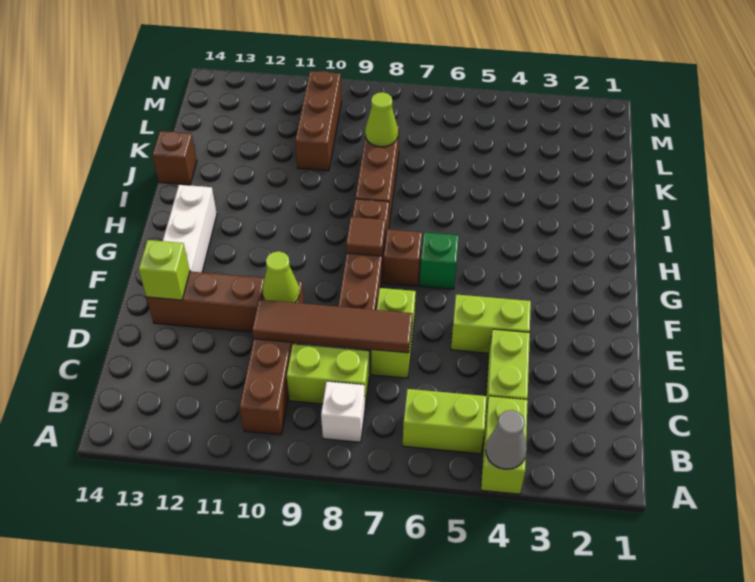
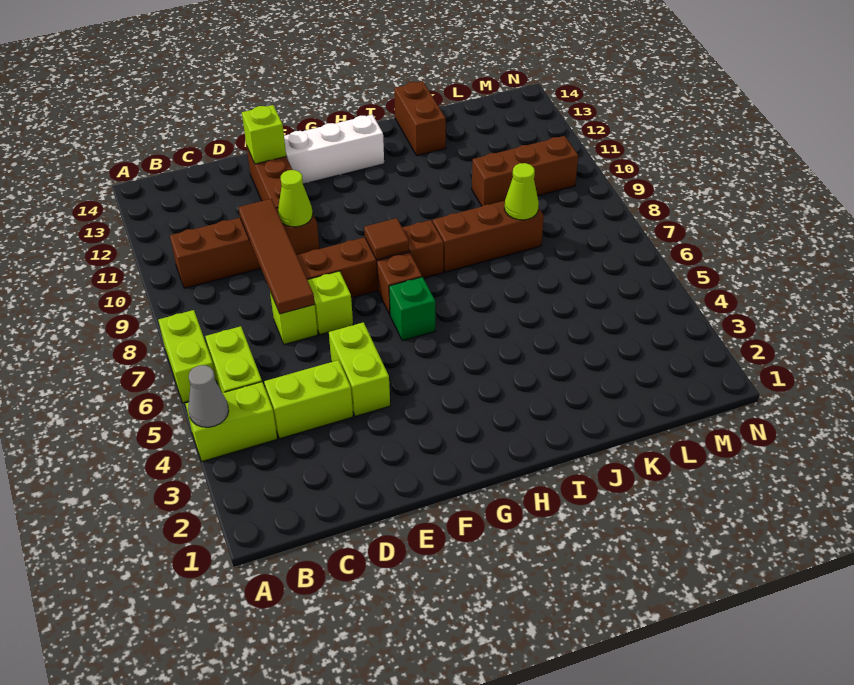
white brick B8 level 1 -> none
lime brick C8:C9 level 1 -> lime brick A6:A7 level 1
brown brick J14 level 1 -> brown brick J13:J14 level 1

